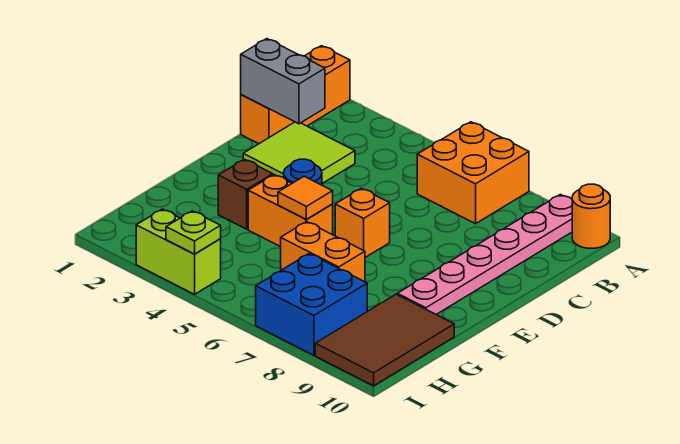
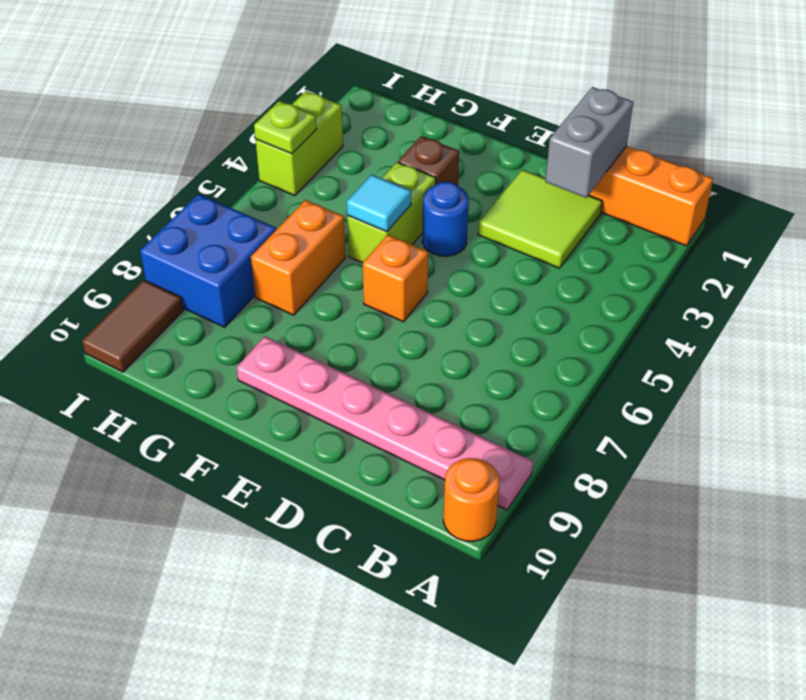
orange brick A6:B7 level 1 -> none
orange brick F4:F5 level 1 -> lime brick F4:F5 level 1
orange tile F5 level 2 -> cyan tile F5 level 2
brown tile G9:I10 level 1 -> brown tile I9:I10 level 1

